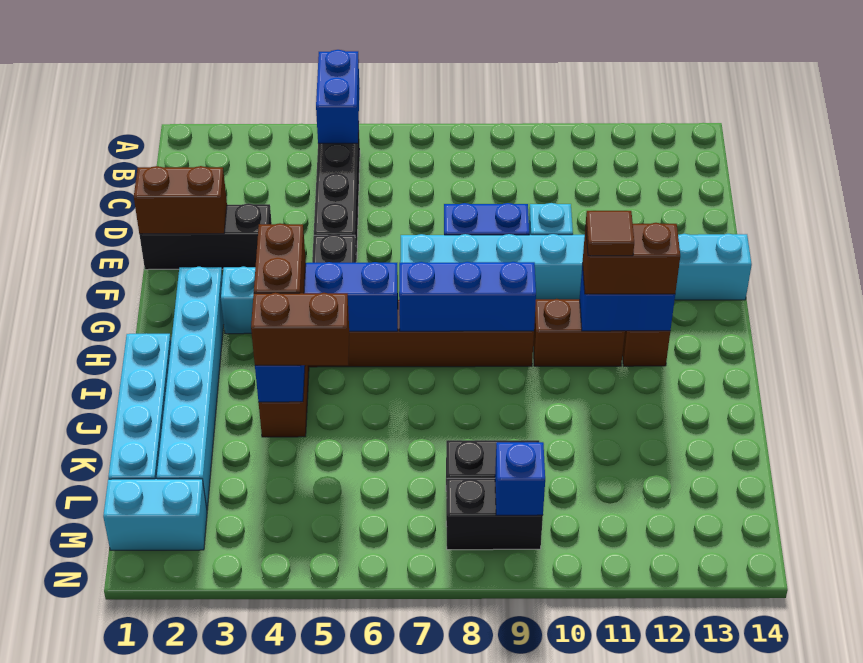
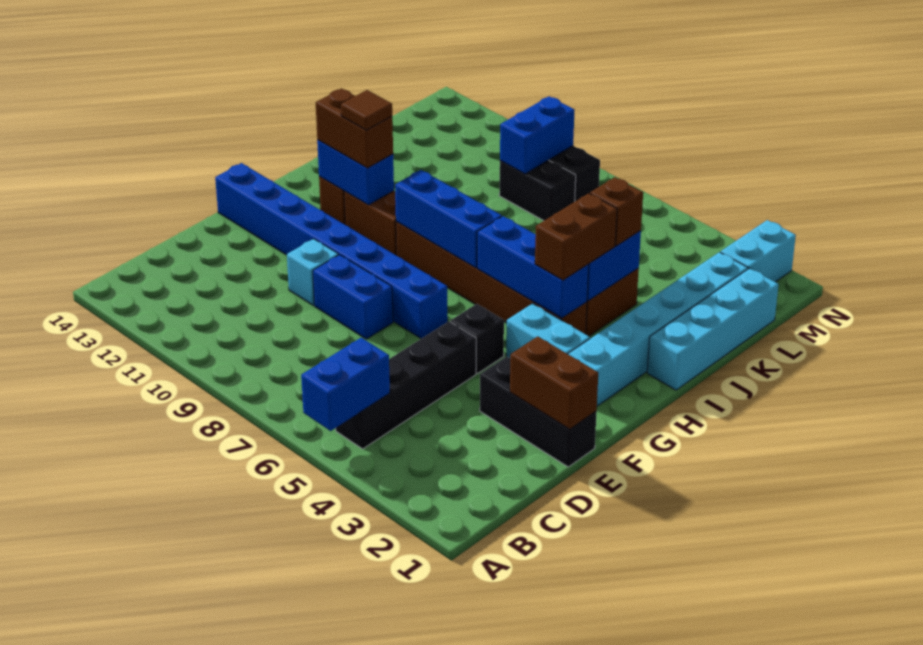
cyan brick F7:F14 level 1 -> blue brick F7:F14 level 1
brown brick J4:J5 level 3 -> brown brick J4 level 3
cyan brick M1:M2 level 1 -> cyan brick M2:N2 level 1
blue brick M9 level 2 -> blue brick L9:M9 level 2

